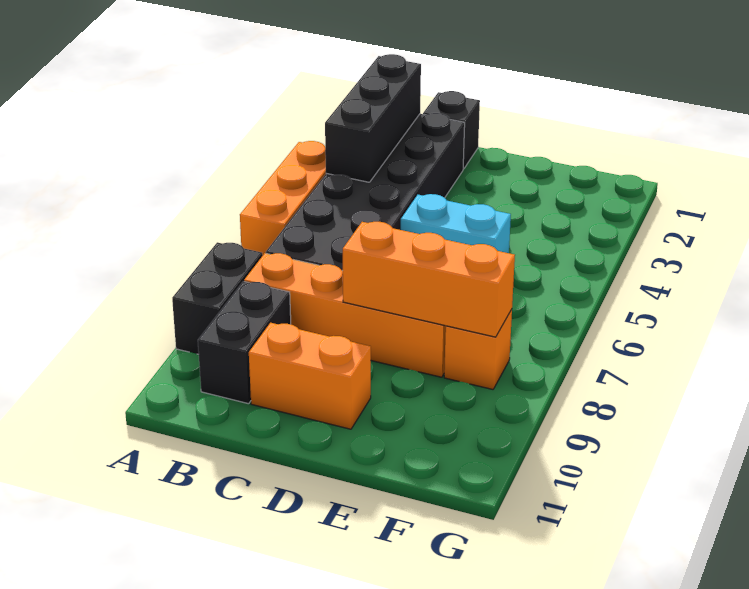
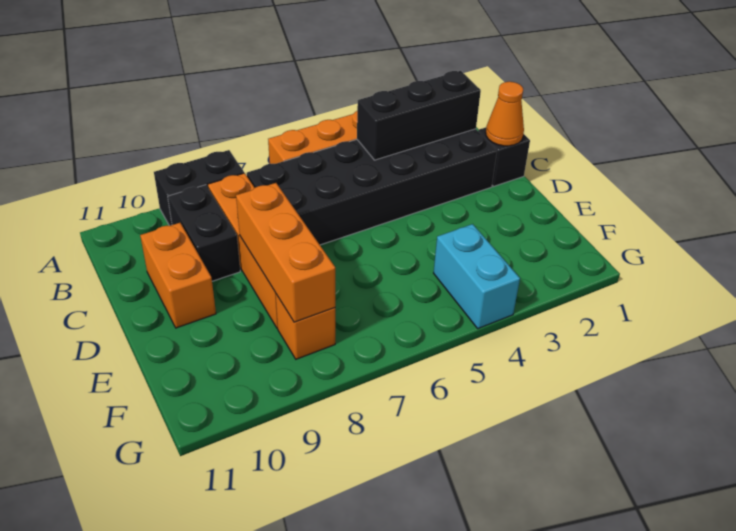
black brick B9:B10 level 1 -> black brick B9:C9 level 1
none -> orange cone C1 level 2
cyan brick D5:E5 level 1 -> cyan brick F4:G4 level 1

